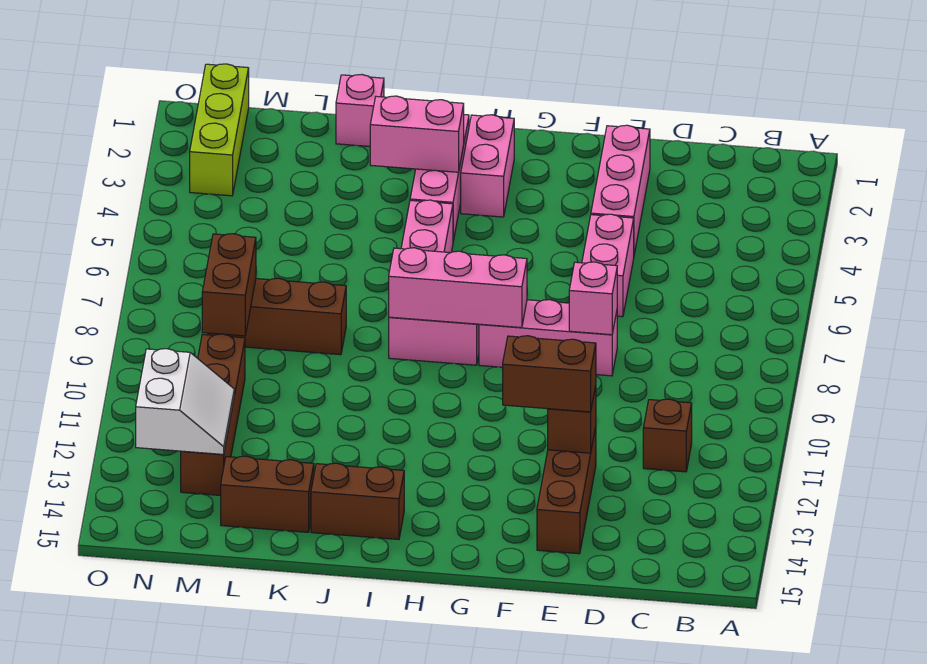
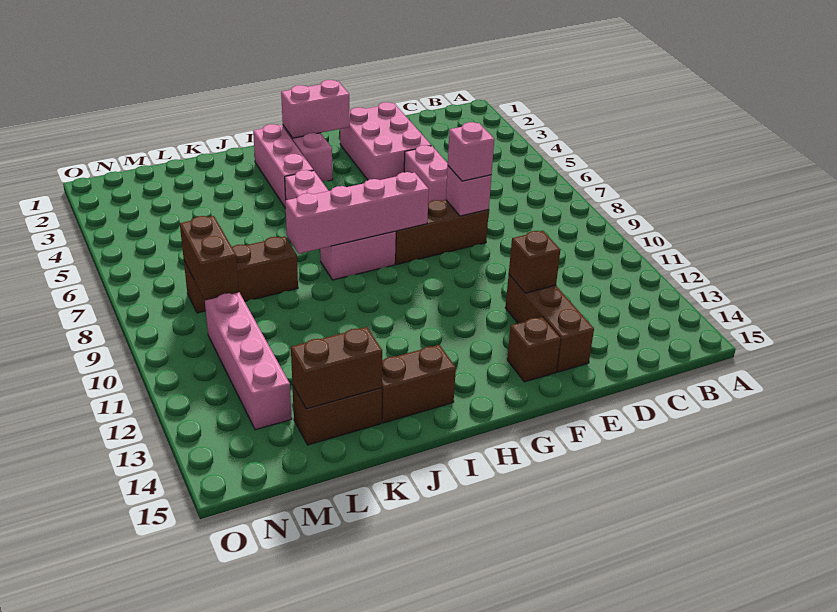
brown brick C11 level 1 -> brown brick F14 level 1
pink brick E2:E4 level 1 -> pink brick E2:F4 level 1
pink brick E8:G8 level 1 -> brown brick E8:G8 level 1
brown brick E12:F12 level 3 -> brown brick K14:L14 level 2
pink brick G8:I8 level 2 -> pink brick G8:J8 level 2
pink brick I3:J3 level 2 -> pink brick G2:H2 level 2
pink brick K1 level 1 -> pink brick E8 level 3
brown brick M10:M13 level 1 -> pink brick M10:M13 level 1
white slope M12:N13 level 2 top N -> none
lime brick N1:N3 level 1 -> none

